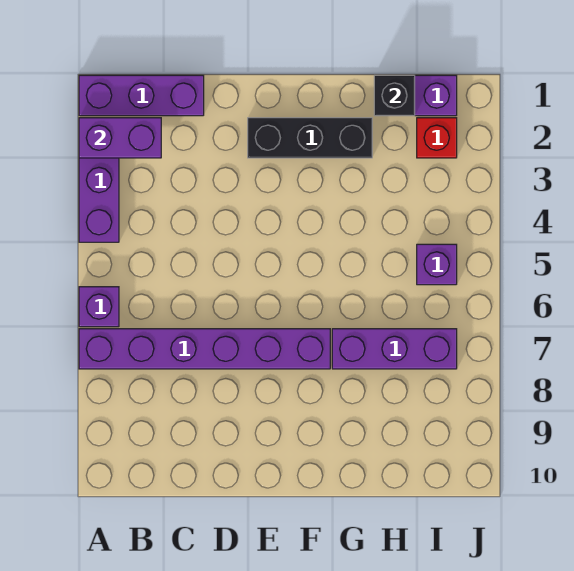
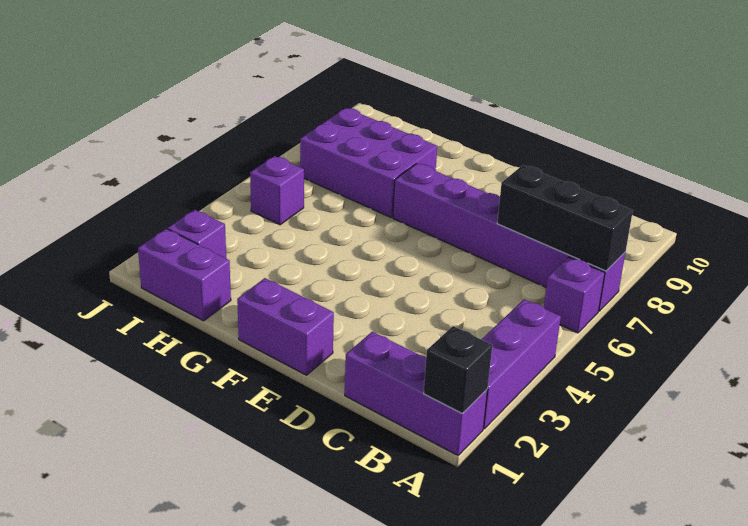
purple brick A2:B2 level 2 -> purple brick E1:F1 level 1
black brick E2:G2 level 1 -> black brick A7:C7 level 2
purple brick G7:I7 level 1 -> purple brick G7:I8 level 1
black brick H1 level 2 -> black brick A1 level 2
red brick I2 level 1 -> purple brick I2 level 1

